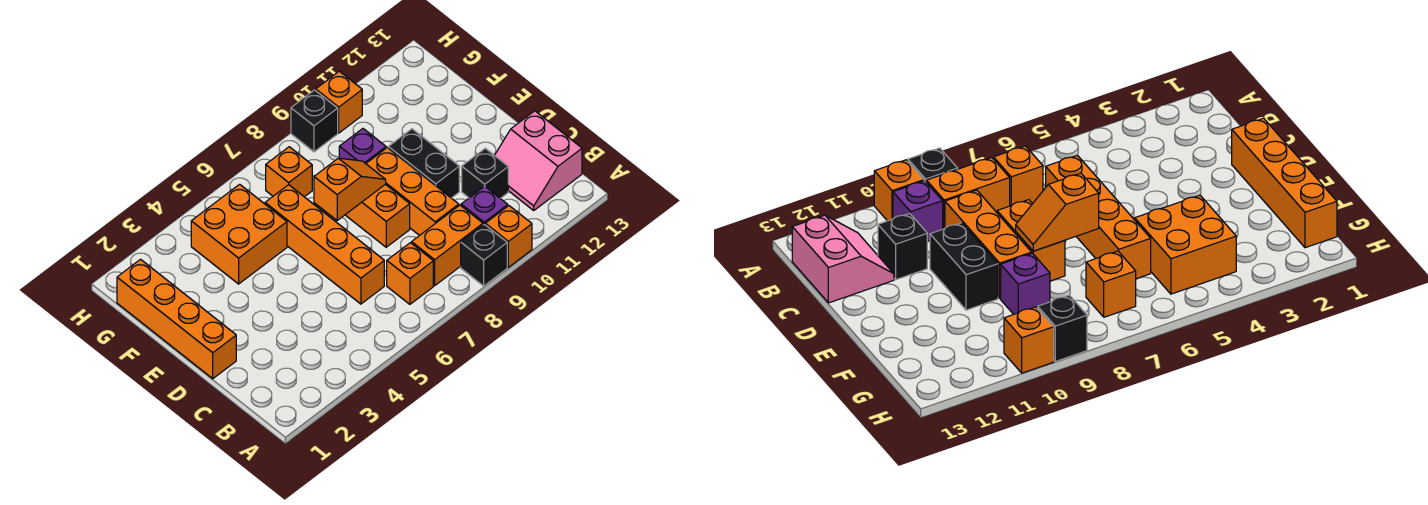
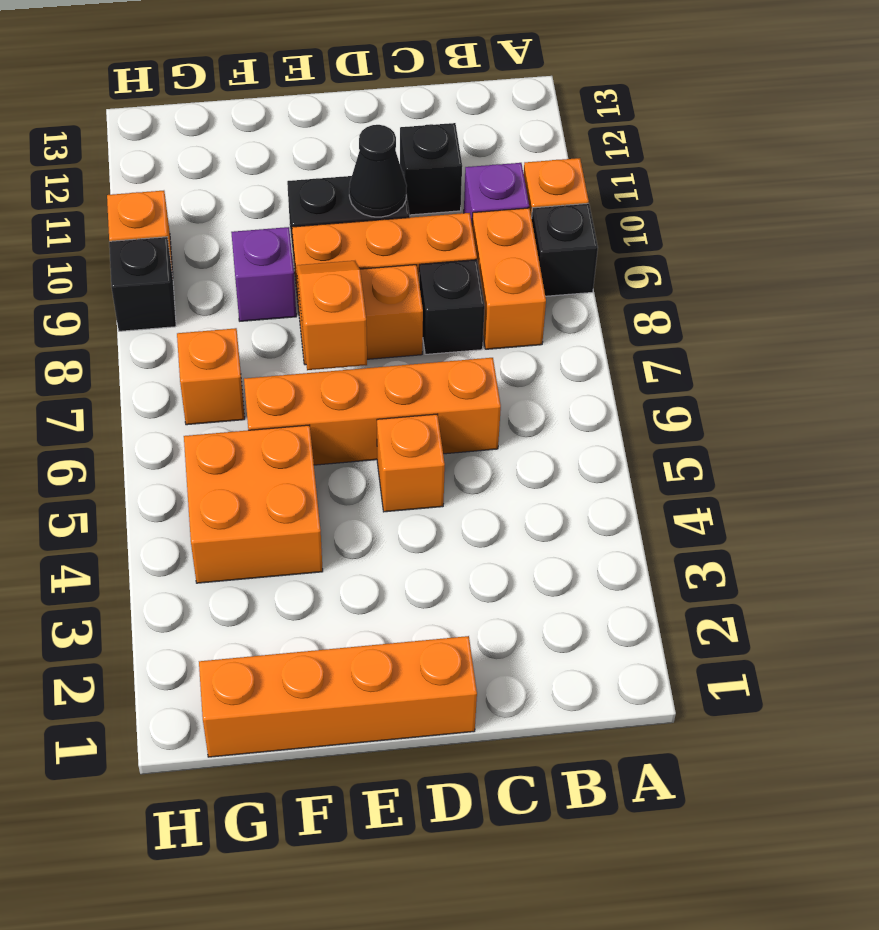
orange brick B7 level 1 -> orange brick D5 level 1
pink slope B12:C13 level 1 top 13 -> none
none -> black brick C8 level 1
none -> black cone D10 level 2

